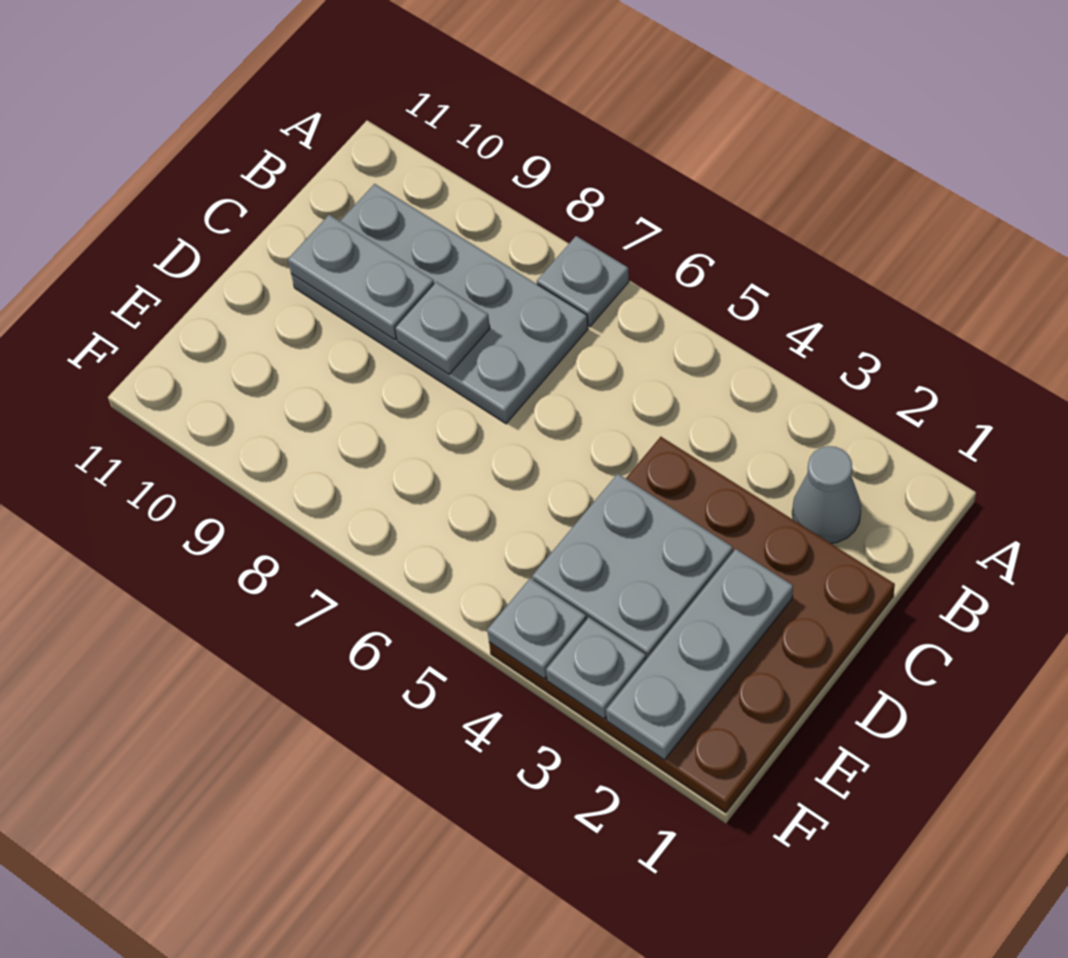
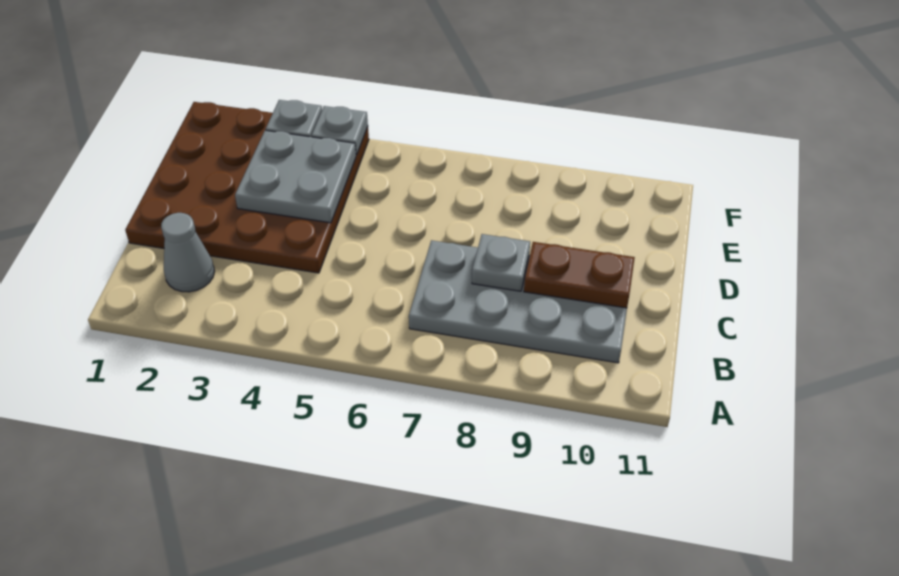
grey plate A7 level 1 -> none
grey plate C9:C10 level 2 -> brown plate C9:C10 level 2
grey plate D2:F2 level 2 -> none

